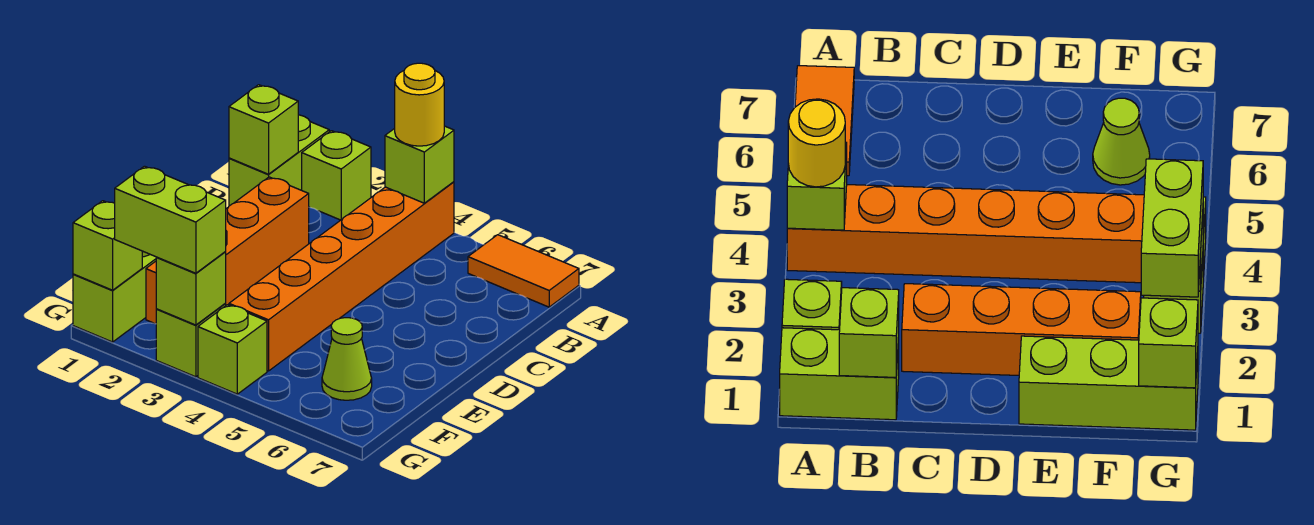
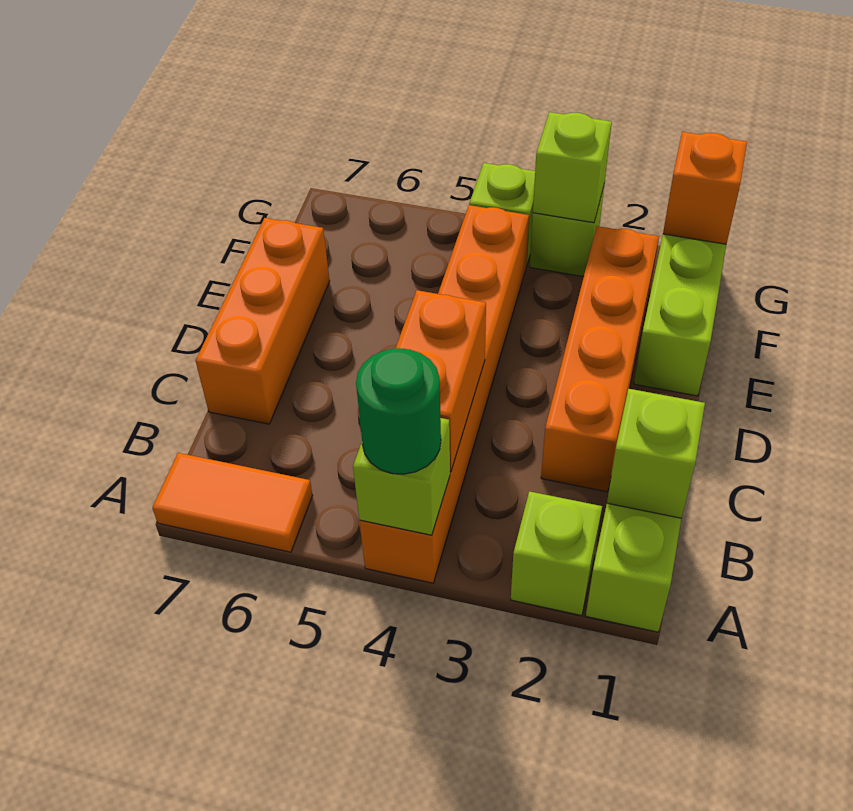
yellow round brick A4 level 3 -> green round brick A4 level 3
none -> orange brick B4:C4 level 2
none -> orange brick C7:E7 level 1
lime cone F6 level 1 -> none
lime brick G1 level 2 -> orange brick G1 level 2
lime brick G2:G3 level 3 -> none

